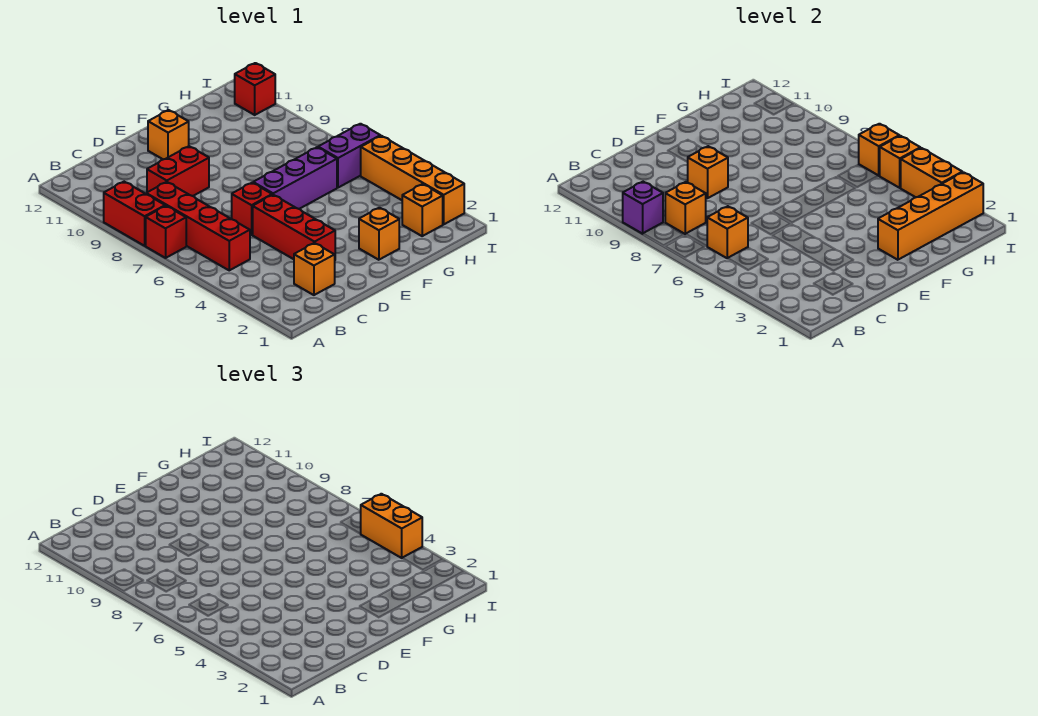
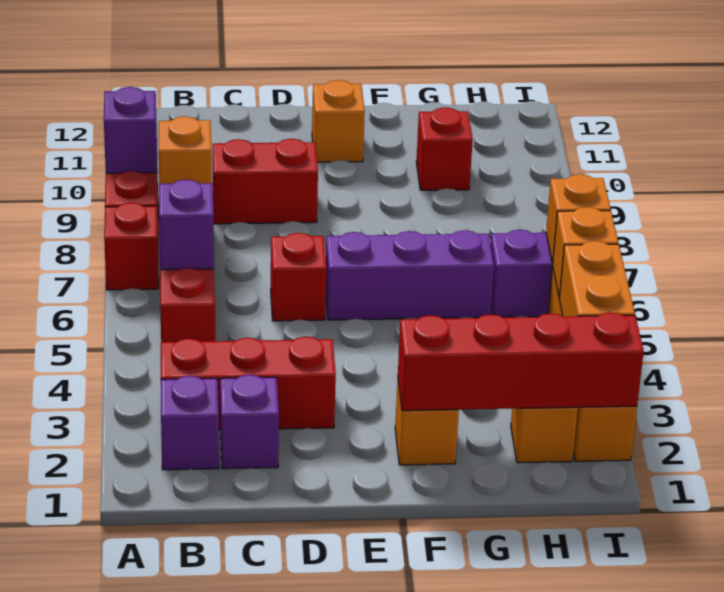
none -> purple brick B2 level 1
orange brick B6 level 2 -> purple brick B6 level 2
orange brick C2 level 1 -> purple brick C2 level 1
red brick D3:D5 level 1 -> red brick B3:D3 level 1
orange brick D9 level 2 -> none
orange brick F2:I2 level 2 -> red brick F2:I2 level 2
orange brick I4:I5 level 3 -> none
red brick I11 level 1 -> red brick G10 level 1

